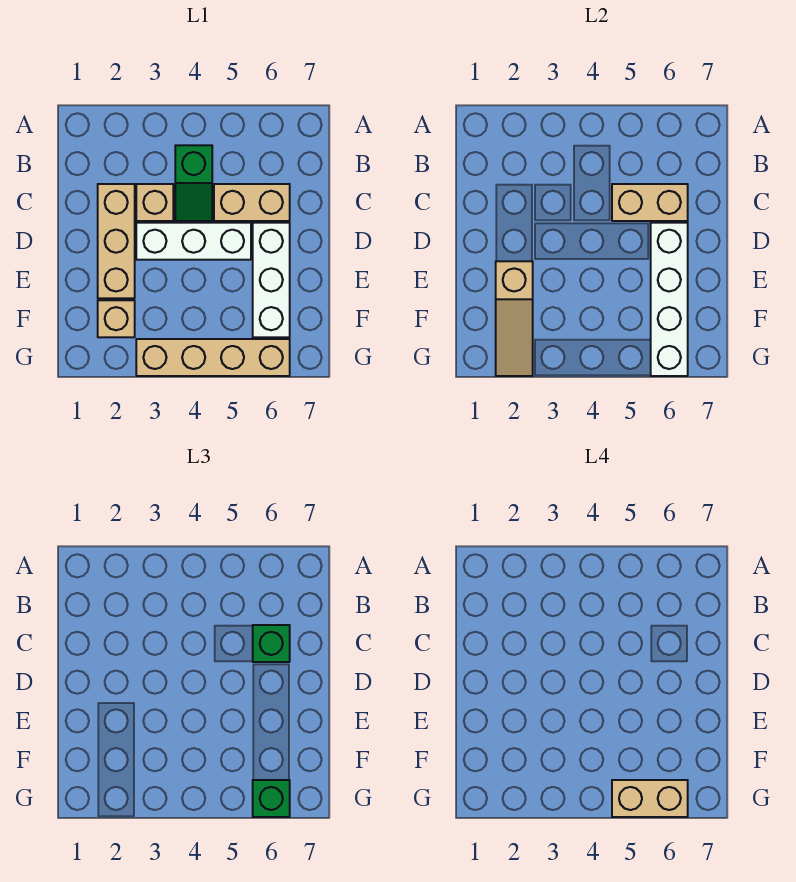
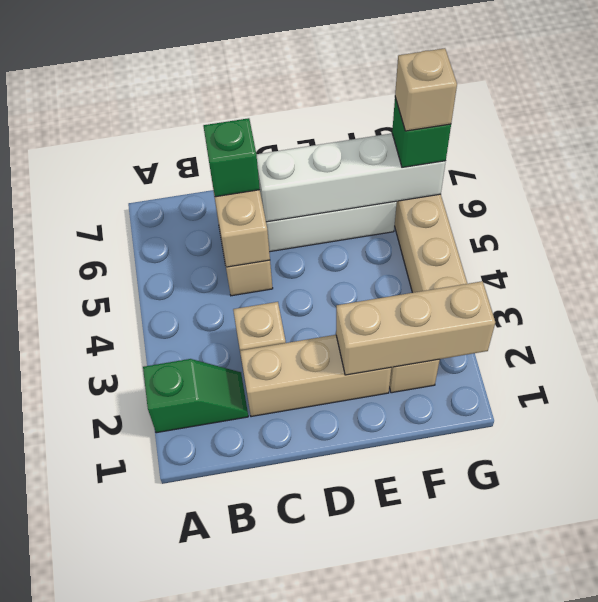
green slope B4:C4 level 1 top B -> green slope A2:B2 level 1 top A
white brick D3:D5 level 1 -> none
tan slope E2:G2 level 2 top E -> tan brick E2:G2 level 2
tan brick G5:G6 level 4 -> tan brick G6 level 4

